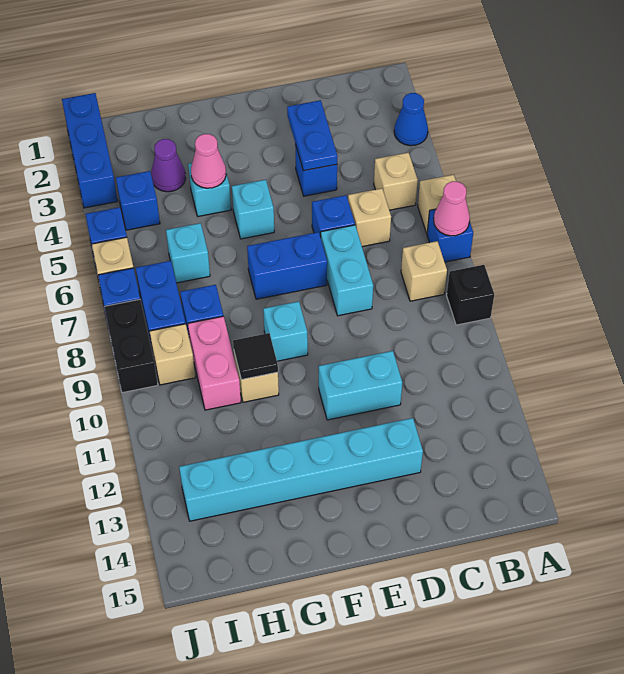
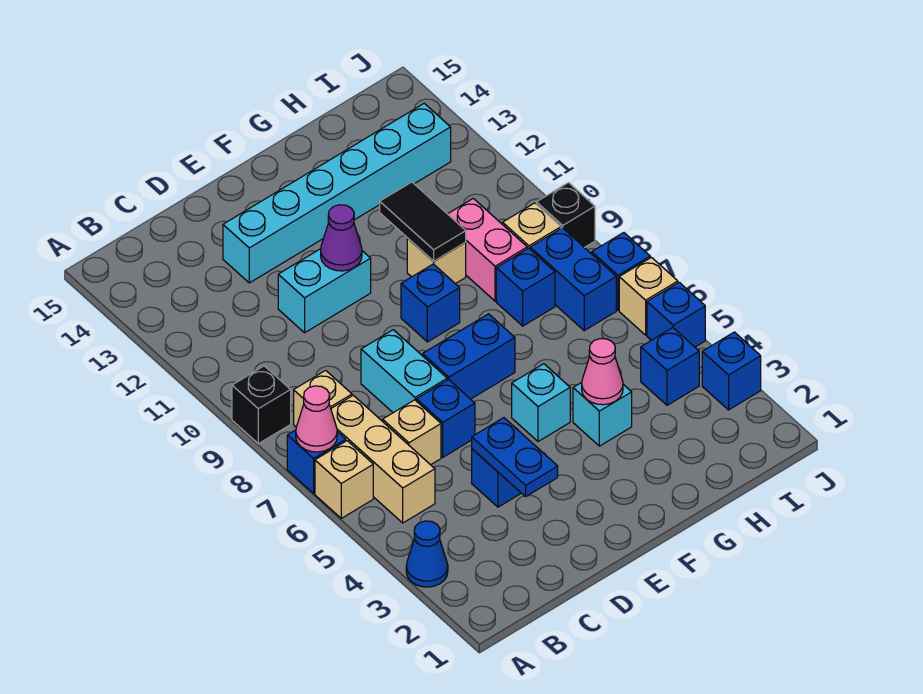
tan brick B5 level 1 -> tan brick B5:B7 level 1
cyan brick F9 level 1 -> blue brick F9 level 1
black tile G10 level 2 -> black tile G10:G11 level 2
purple cone H3 level 1 -> purple cone E11 level 2
cyan brick H6 level 1 -> none
blue brick J1:J3 level 1 -> blue brick J3 level 1
black brick J8:J9 level 1 -> black brick J9 level 1

